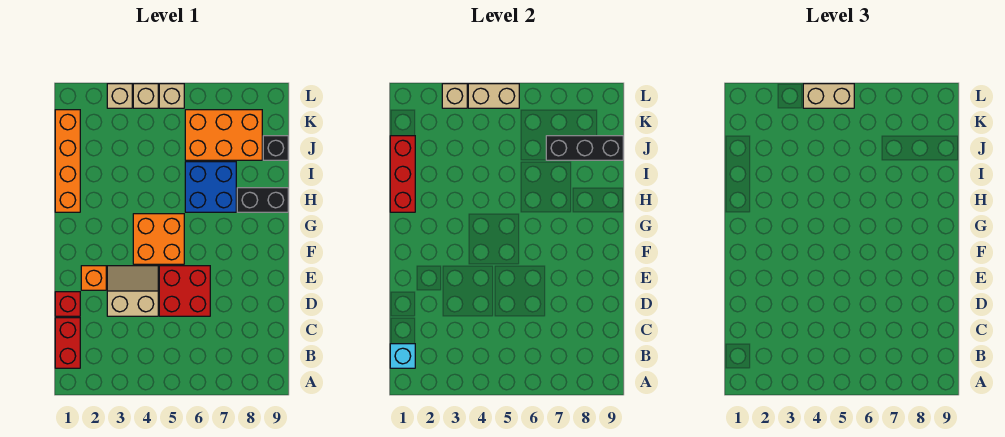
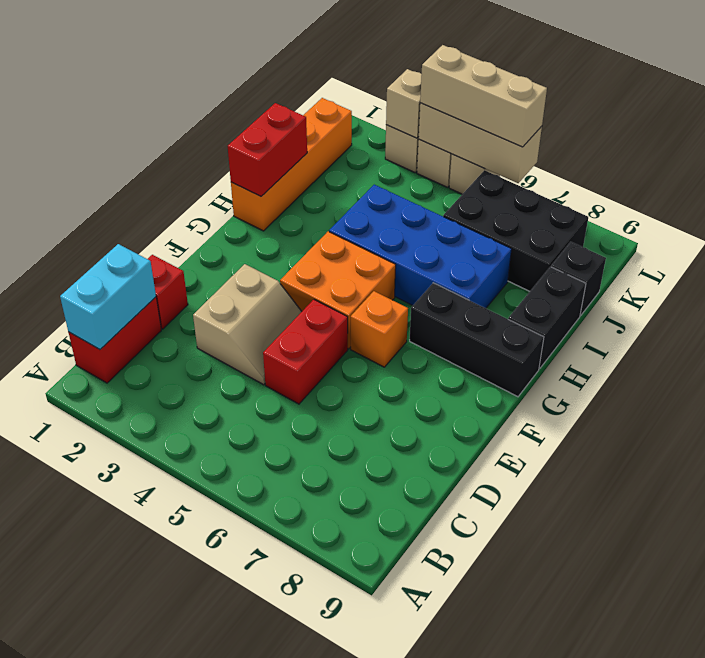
cyan brick B1 level 2 -> cyan brick B1:C1 level 2
tan slope D3:E4 level 1 top D -> tan slope D3:E4 level 1 top 3
red brick D5:E6 level 1 -> red brick D5:E5 level 1
orange brick E2 level 1 -> orange brick F6 level 1
red brick H1:J1 level 2 -> red brick H1:I1 level 2
blue brick H6:I7 level 1 -> blue brick H4:I7 level 1
black brick H8:H9 level 1 -> black brick H9:I9 level 1
orange brick J6:K8 level 1 -> black brick J6:K8 level 1
black brick J7:J9 level 2 -> black brick G7:G9 level 1
tan brick L4:L5 level 2 -> tan brick L4:L6 level 2
tan brick L4:L5 level 3 -> tan brick L4:L6 level 3

